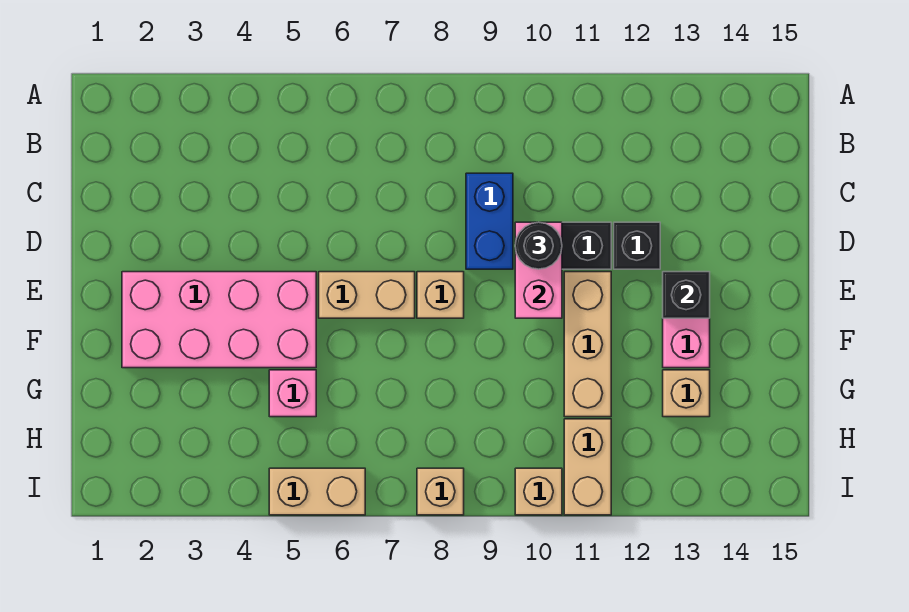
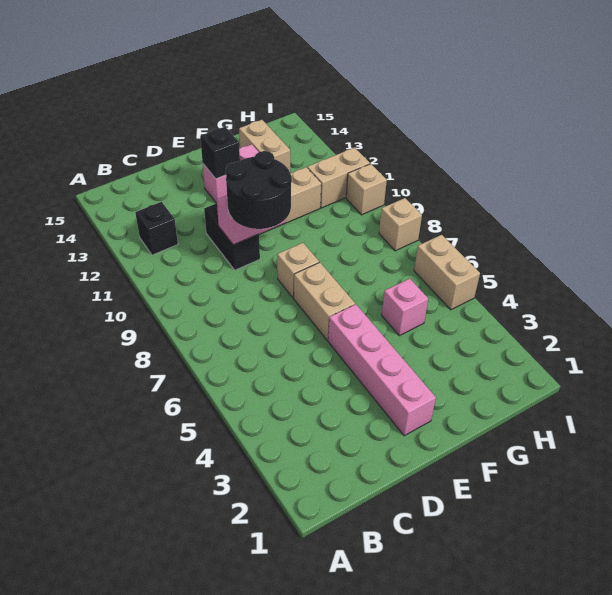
blue brick C9:D9 level 1 -> none
black round brick D10 level 3 -> black round brick D9:E10 level 3
black brick D12 level 1 -> black brick B12 level 1
pink brick E2:F5 level 1 -> pink brick E2:E5 level 1
tan brick G13 level 1 -> tan brick G13:G14 level 1

